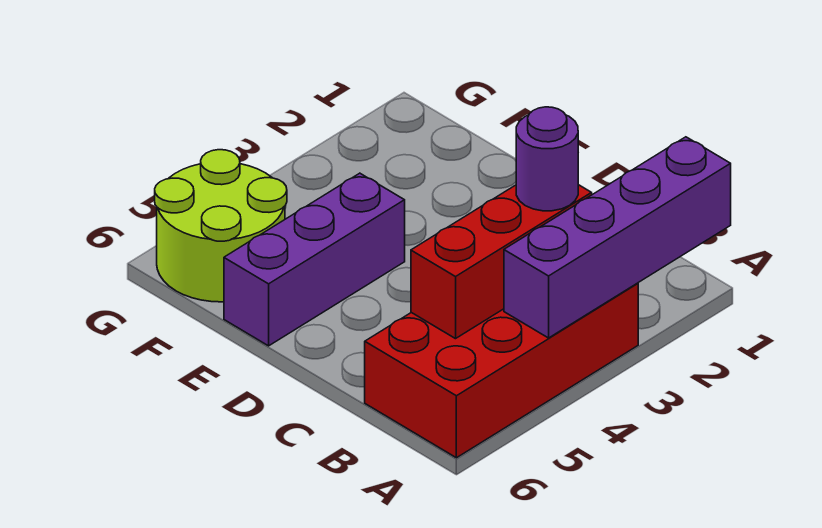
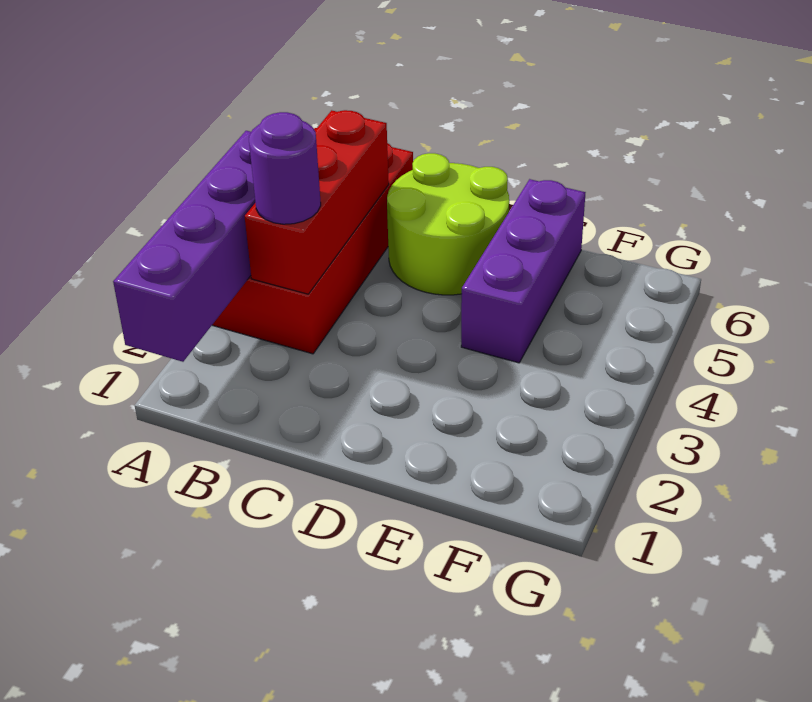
lime round brick F5:G6 level 1 -> lime round brick C5:D6 level 1

